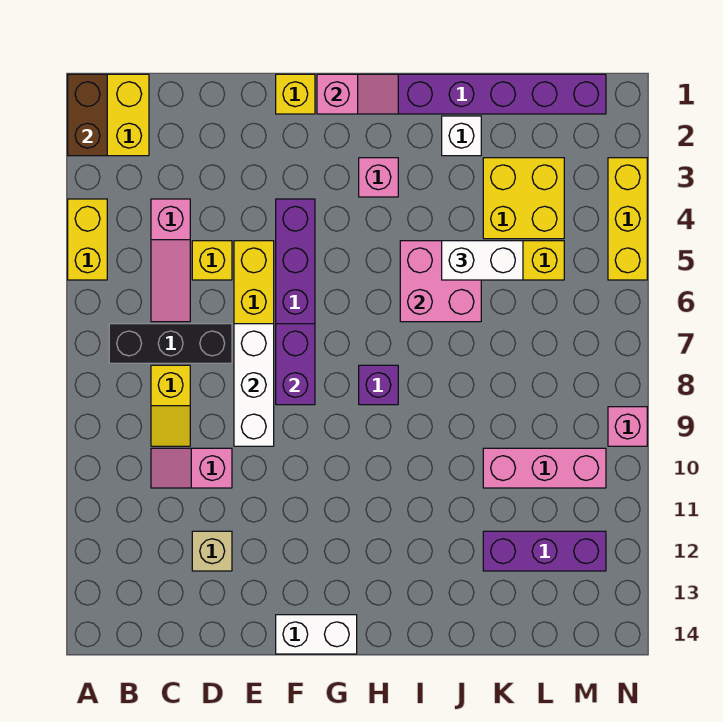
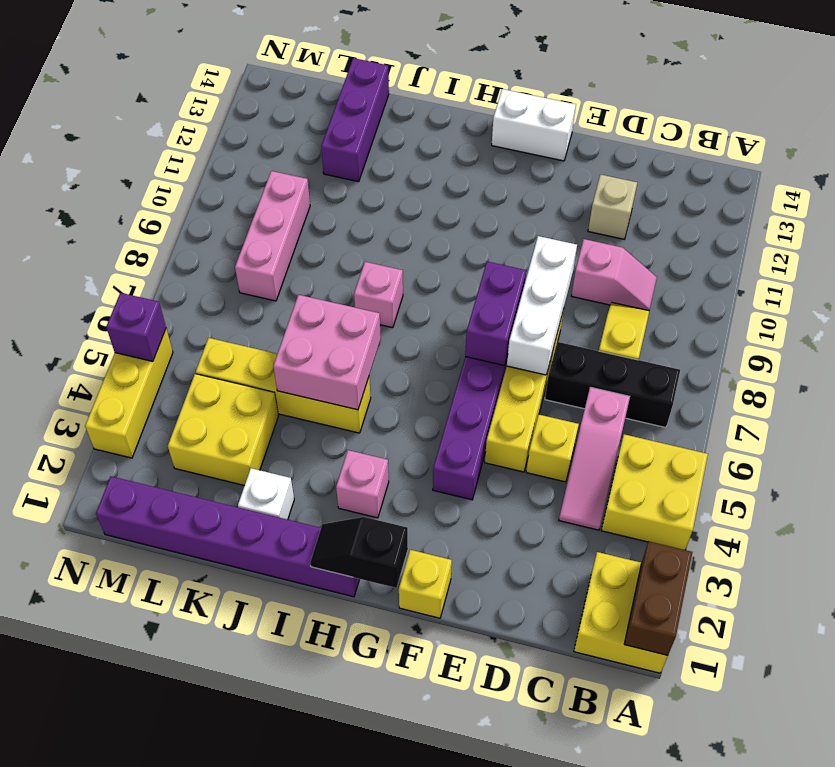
yellow brick A4:A5 level 1 -> yellow brick A4:B5 level 1
pink slope C4:C6 level 1 top 4 -> pink slope C4:C6 level 1 top 6
pink slope G1:H1 level 2 top G -> black slope G1:H1 level 2 top G
purple brick H8 level 1 -> purple brick N5 level 2
white brick J5:K5 level 3 -> none
pink brick K10:M10 level 1 -> pink brick L8:L10 level 1
purple brick K12:M12 level 1 -> purple brick K12:K14 level 1
pink brick N9 level 1 -> pink brick I8 level 1

